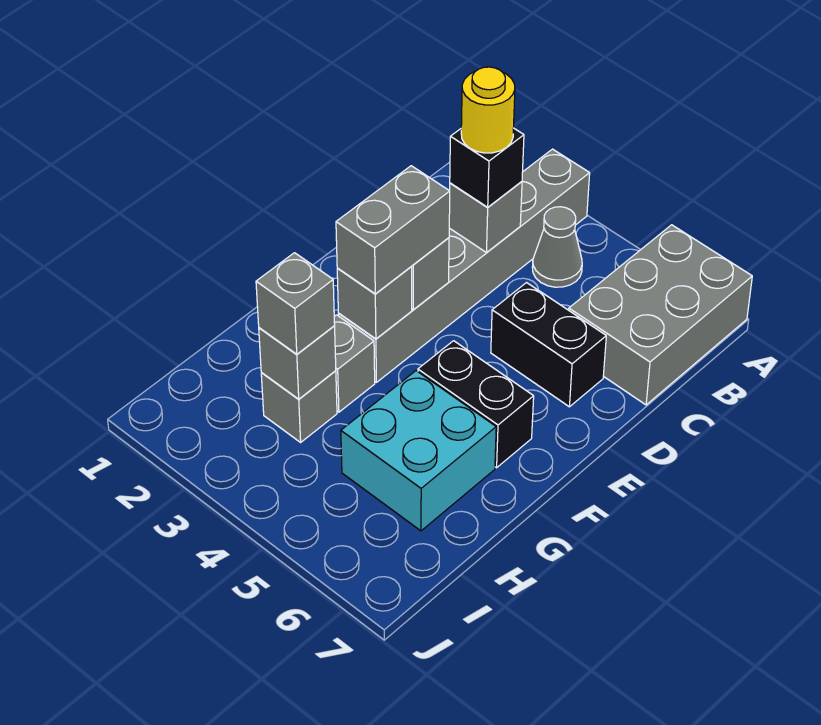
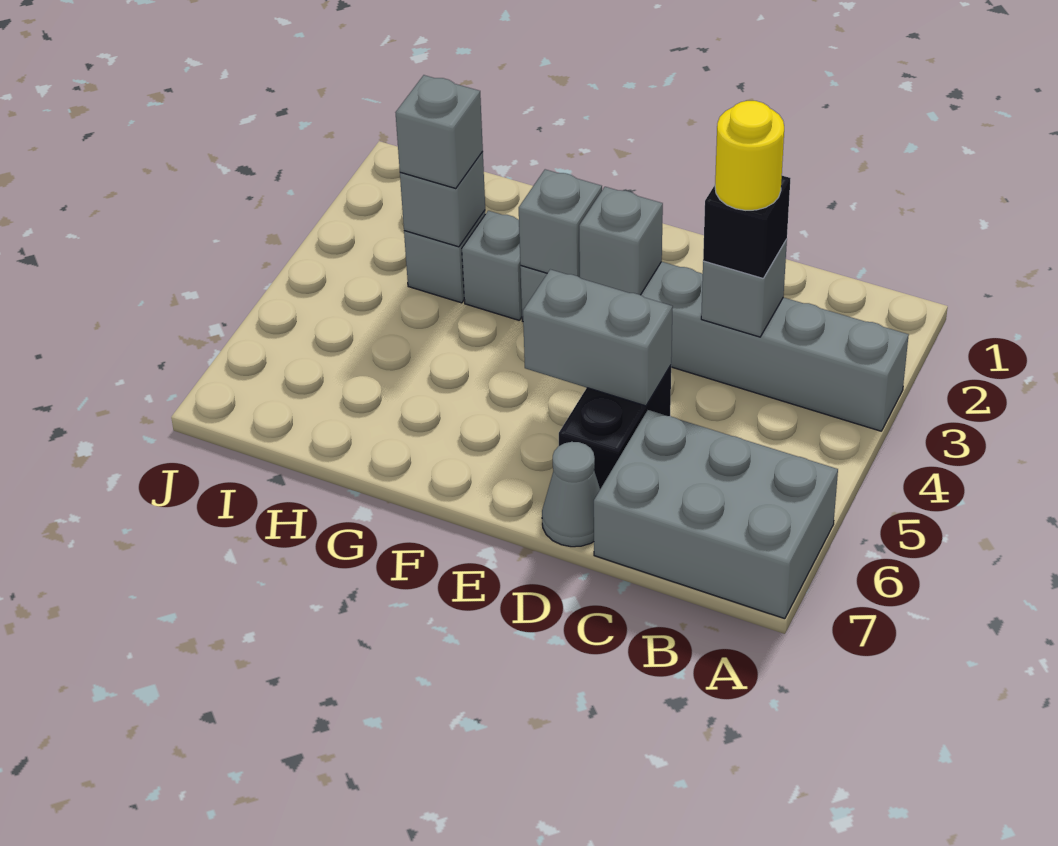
grey cone B4 level 1 -> grey cone D7 level 1
grey brick E3:F3 level 3 -> grey brick D5:E5 level 2
black brick F5:F6 level 1 -> none
cyan brick G5:H6 level 1 -> none

